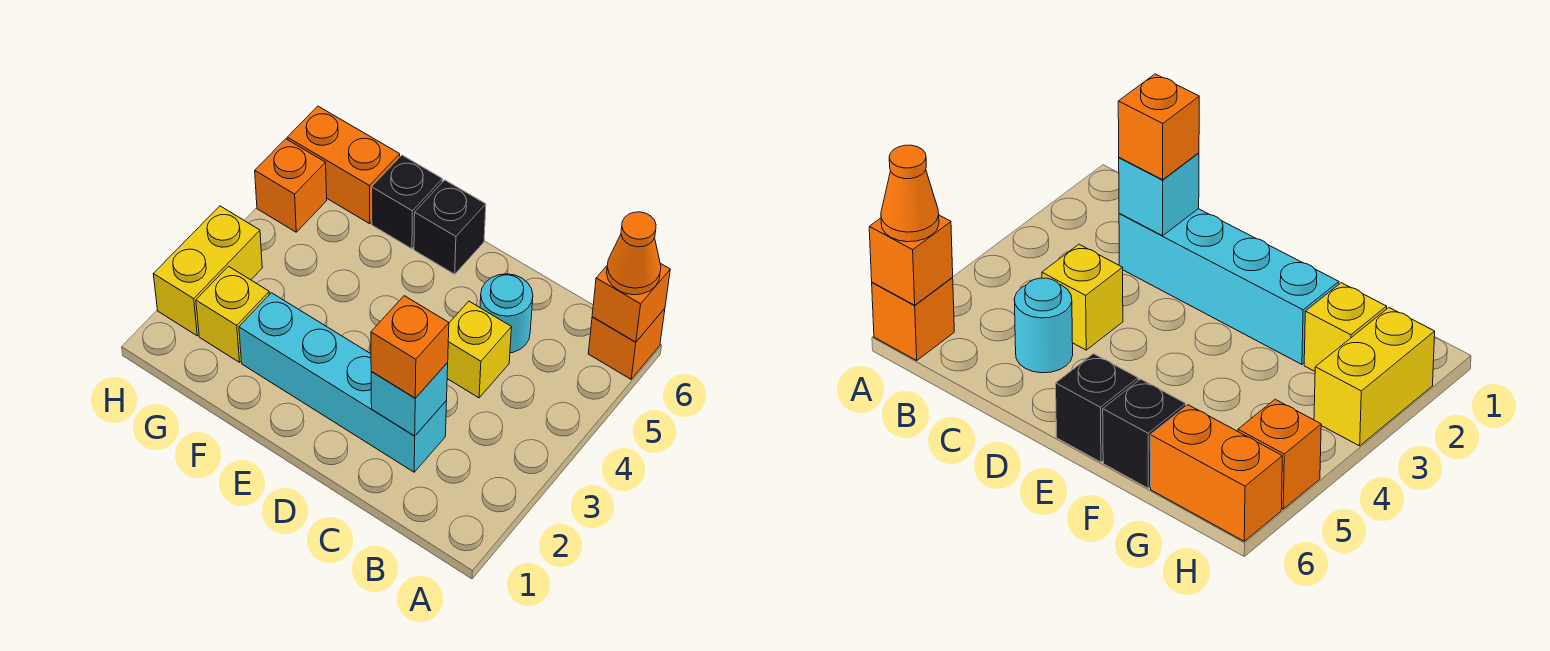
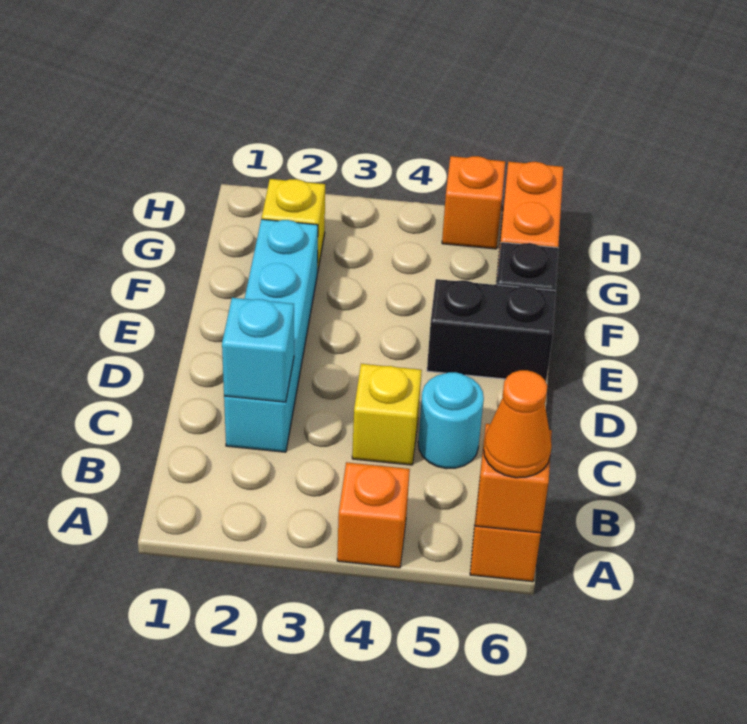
orange brick C2 level 3 -> orange brick A4 level 1
black brick E6 level 1 -> black brick E5:E6 level 1
yellow brick H2:H3 level 1 -> none

